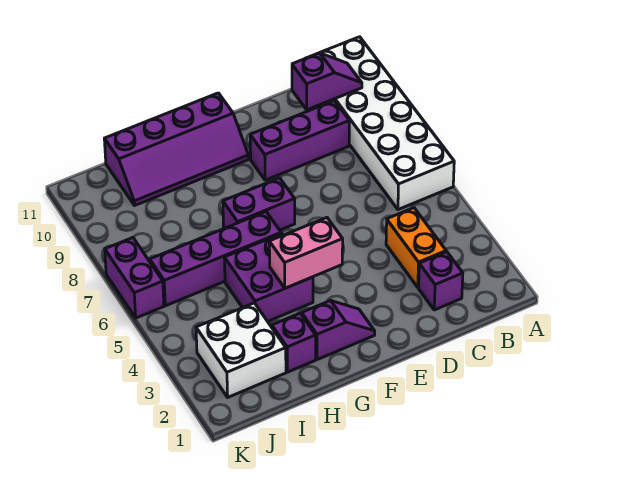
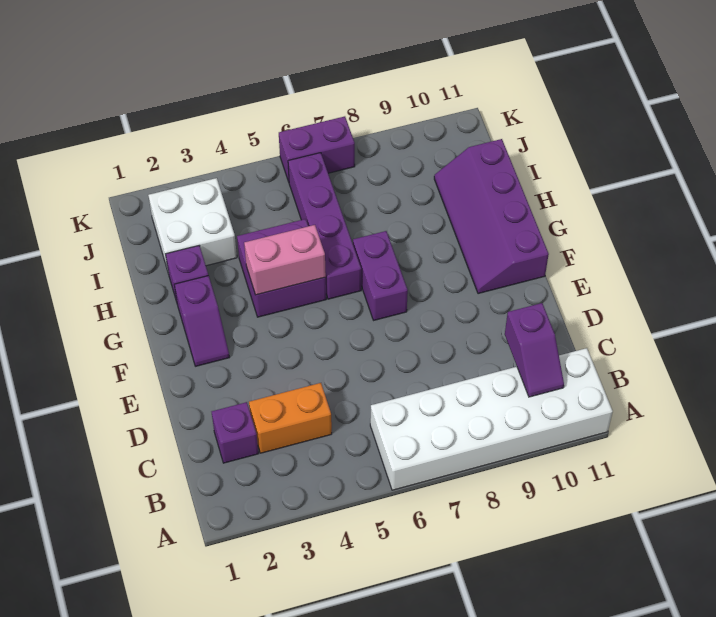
purple brick C9:E9 level 1 -> none
pink brick F4:G4 level 2 -> pink brick G4:G5 level 2

